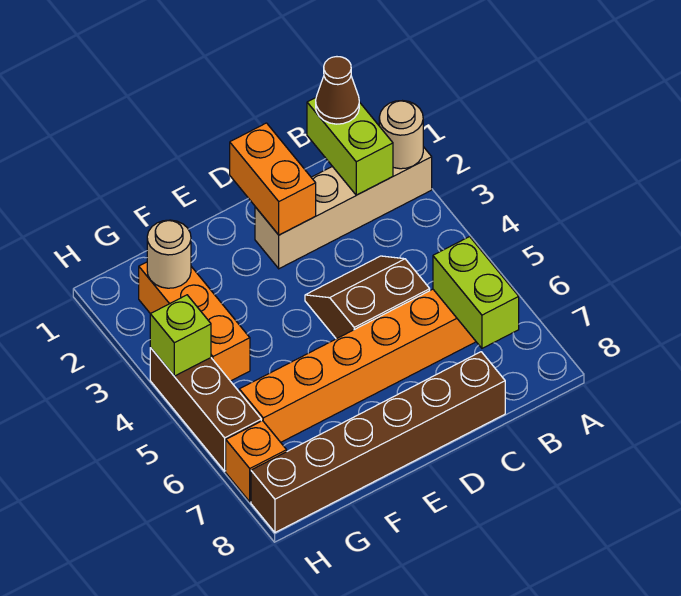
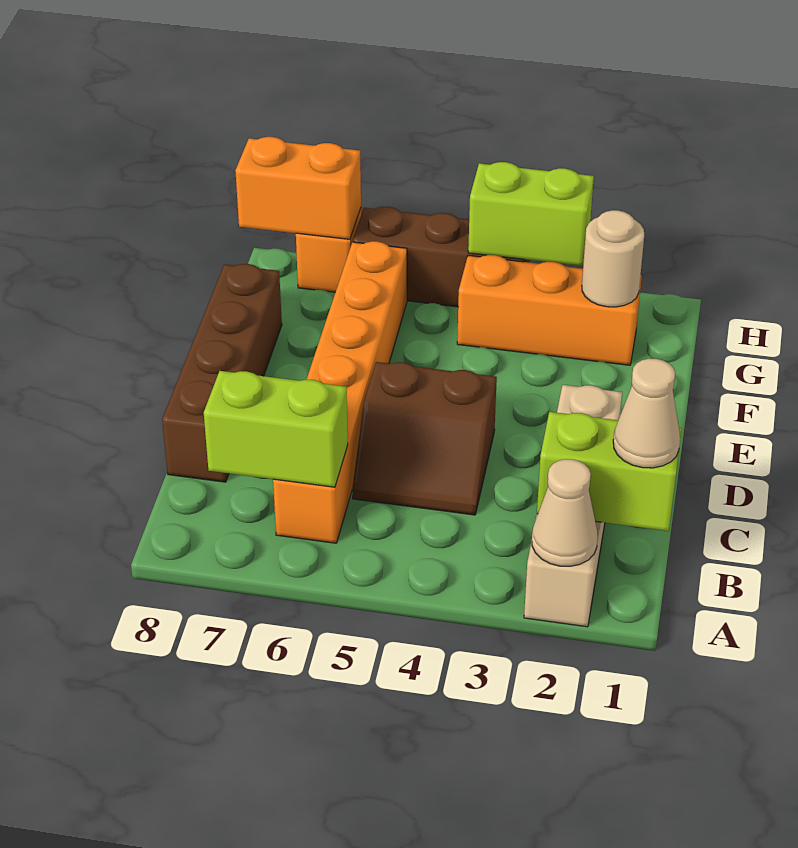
tan round brick A2 level 2 -> tan cone A2 level 2
brown cone B1 level 3 -> tan cone B1 level 3
brown slope C4:D5 level 1 top 5 -> brown slope C4:D5 level 1 top D
brown brick C8:H8 level 1 -> brown brick C8:F8 level 1
orange brick D1:D2 level 2 -> orange brick H7:H8 level 2
lime brick H4 level 2 -> lime brick H3:H4 level 2

